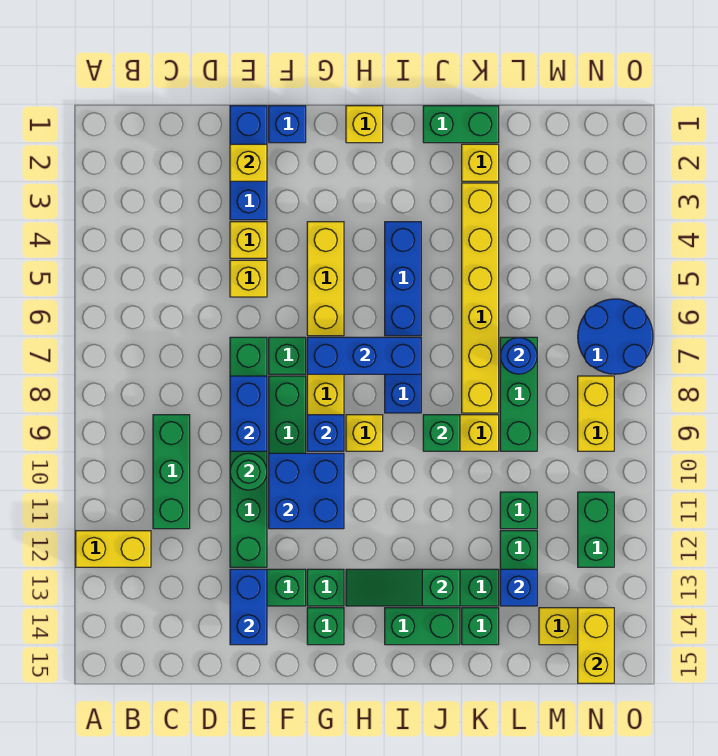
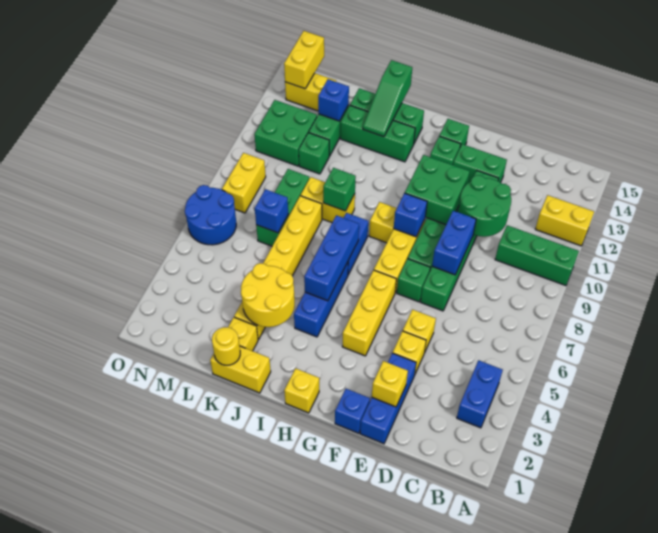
green brick C9:C11 level 1 -> green brick A10:C10 level 1
green round brick E10 level 2 -> green round brick D10:E11 level 2
blue brick E13:E14 level 2 -> blue brick B3:B4 level 1
blue brick F10:G11 level 2 -> green brick F10:G11 level 2
blue brick G7:I7 level 2 -> blue brick I5:I7 level 2
green slope H13:J13 level 2 top J -> green slope J13:J15 level 2 top 15
green brick J1:K1 level 1 -> yellow brick J1:K1 level 1
none -> yellow round brick J3:K4 level 2
none -> yellow round brick K1 level 2
blue round brick L7 level 2 -> blue brick L7 level 2
green brick N11:N12 level 1 -> green brick M11:N12 level 1

